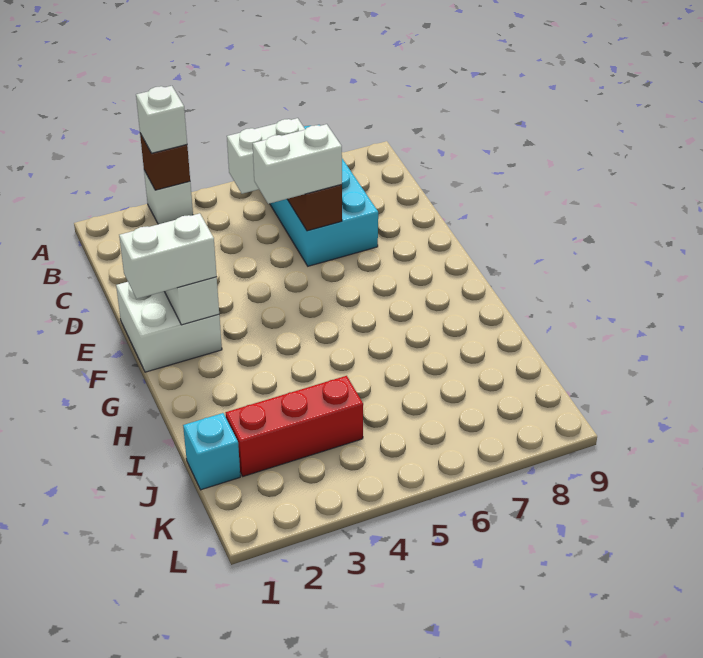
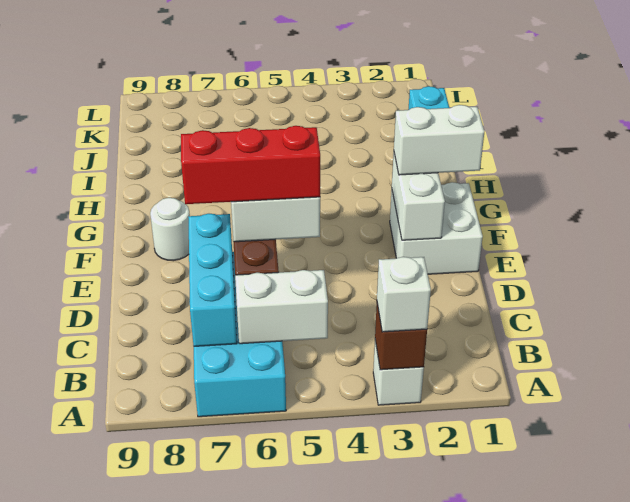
none -> cyan brick B7:D7 level 2
none -> white round brick F8 level 1
red brick J2:J4 level 1 -> red brick D5:D7 level 4

